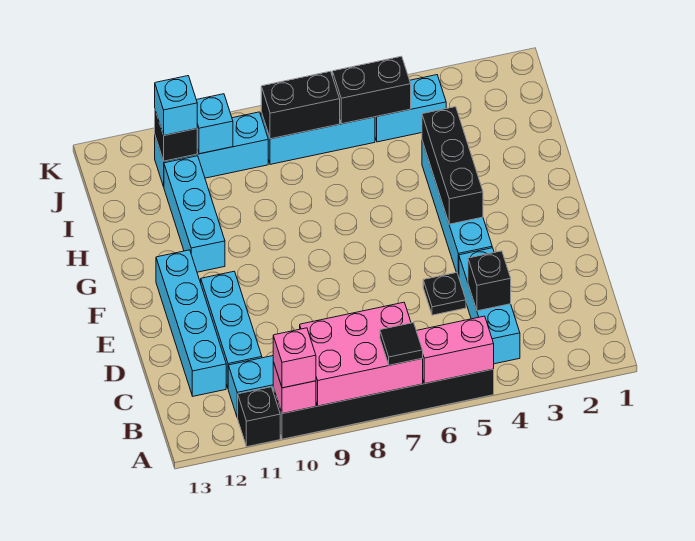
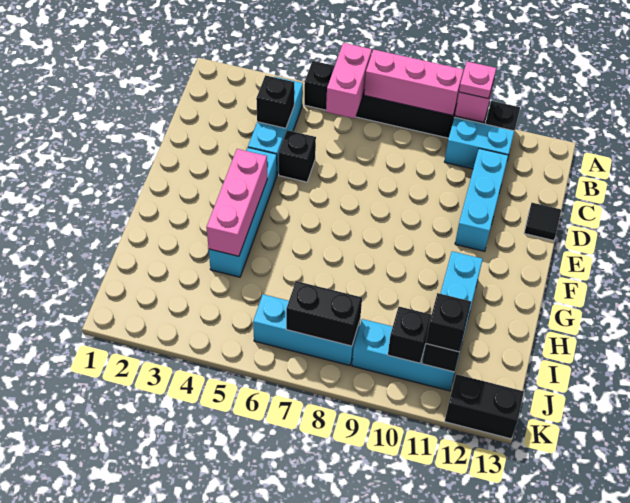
pink brick A5:A6 level 2 -> pink brick A6:B6 level 2
pink brick A7:B9 level 2 -> pink brick A7:A9 level 2
black tile A7 level 3 -> black tile D13 level 1
pink brick A10 level 3 -> pink plate A10 level 3
cyan brick C12:F12 level 1 -> none
black plate D5 level 1 -> black brick D5 level 1
black brick F4:H4 level 2 -> pink brick F4:H4 level 2
cyan brick J4:J5 level 1 -> none
black brick J5:J6 level 2 -> black brick K12:K13 level 1
cyan brick J10 level 2 -> black brick J10 level 2
cyan brick J11 level 3 -> black brick J11 level 3

